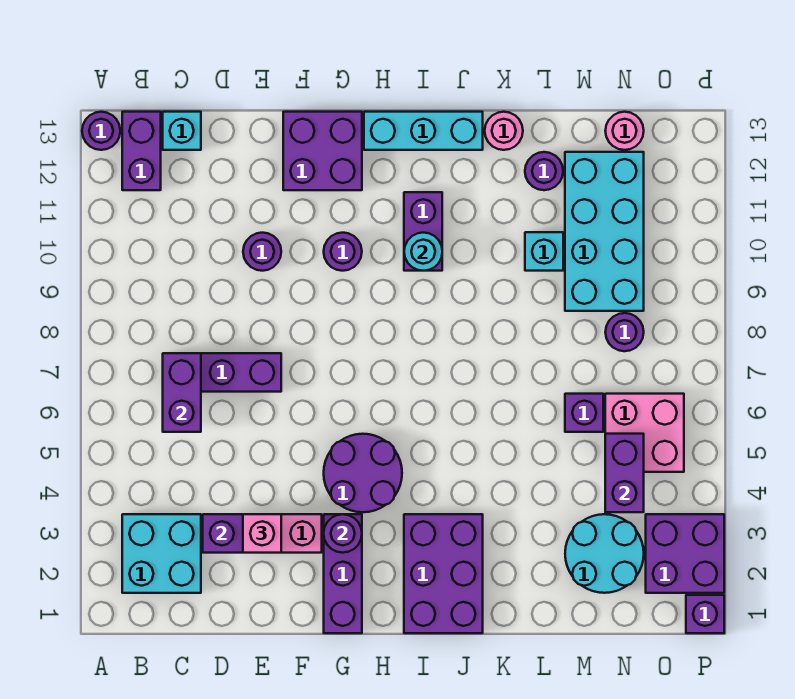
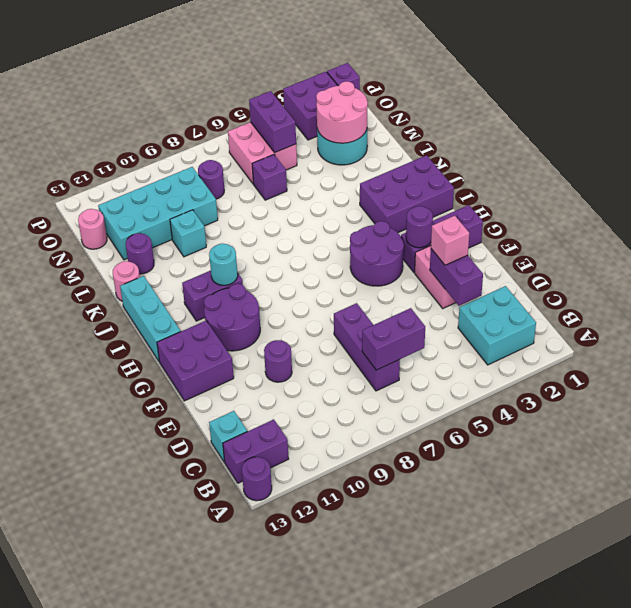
purple round brick G10 level 1 -> purple round brick G10:H11 level 1
none -> pink round brick M2:N3 level 2
purple brick N4:N5 level 2 -> purple brick N5:O5 level 2

